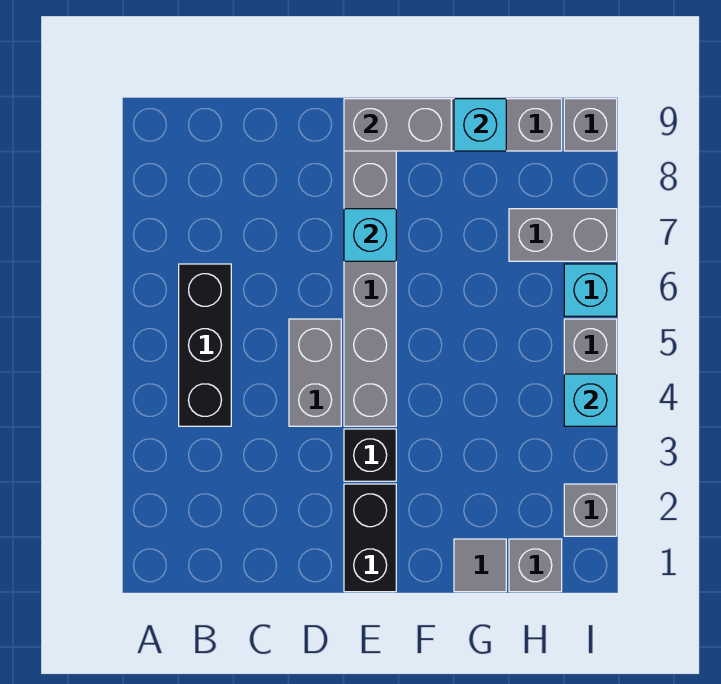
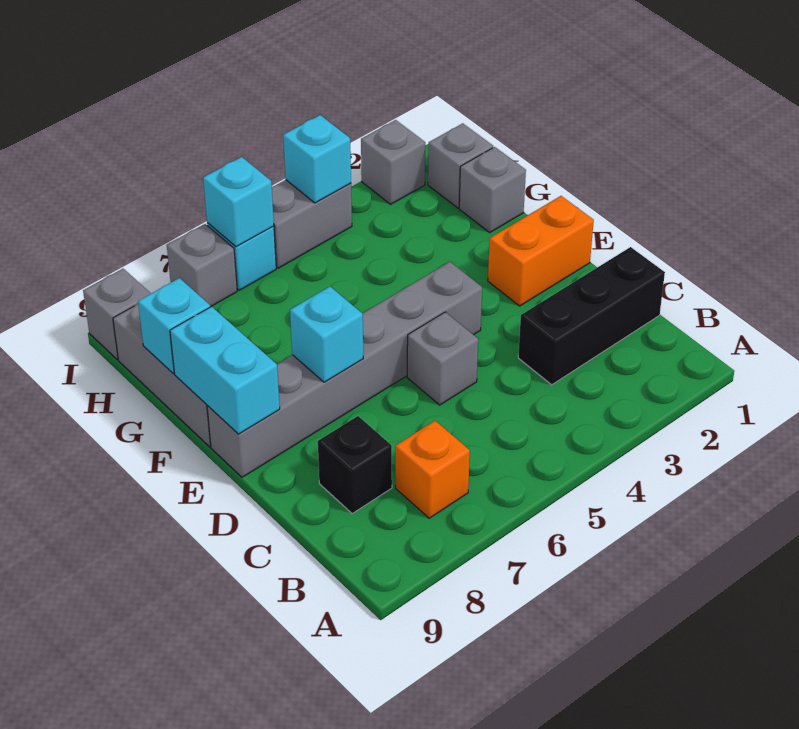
black brick B4:B6 level 1 -> black brick C1:C3 level 1
none -> orange brick B7 level 1
grey brick D4:D5 level 1 -> grey brick D5 level 1
black brick E1:E2 level 1 -> orange brick E1:E2 level 1
black brick E3 level 1 -> black brick C8 level 1
grey brick E9:F9 level 2 -> cyan brick E9:F9 level 2
grey tile G1 level 1 -> grey brick G1 level 1
grey brick H7:I7 level 1 -> grey brick I7 level 1
none -> cyan brick I6 level 2

